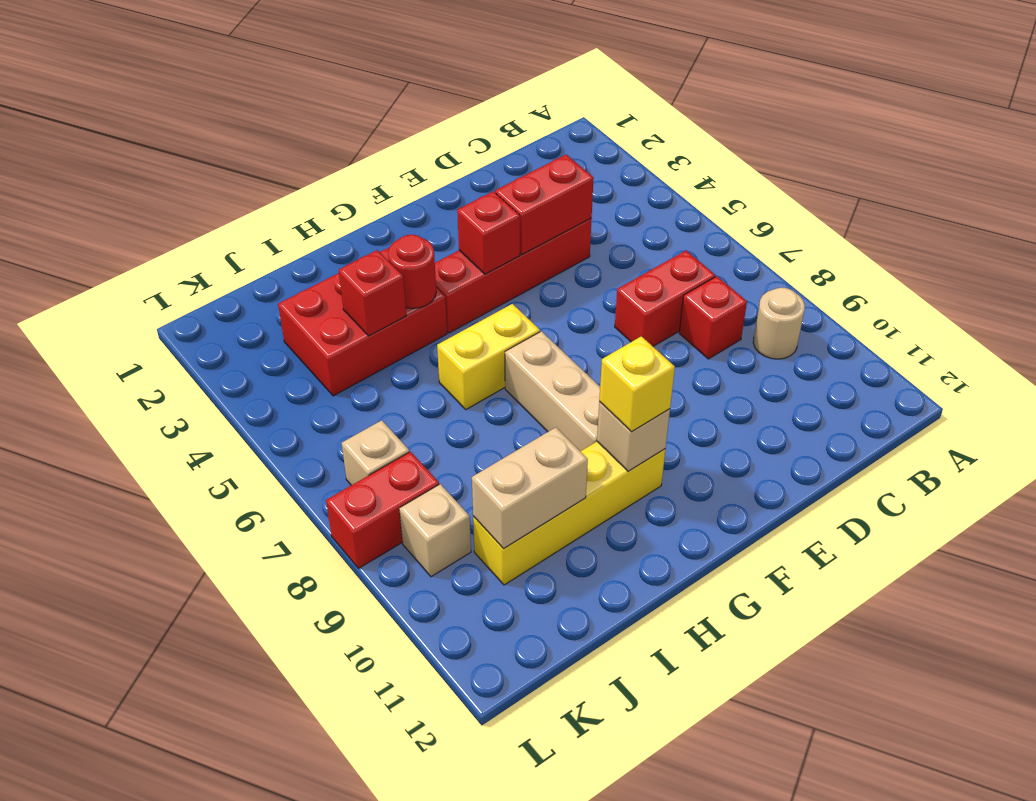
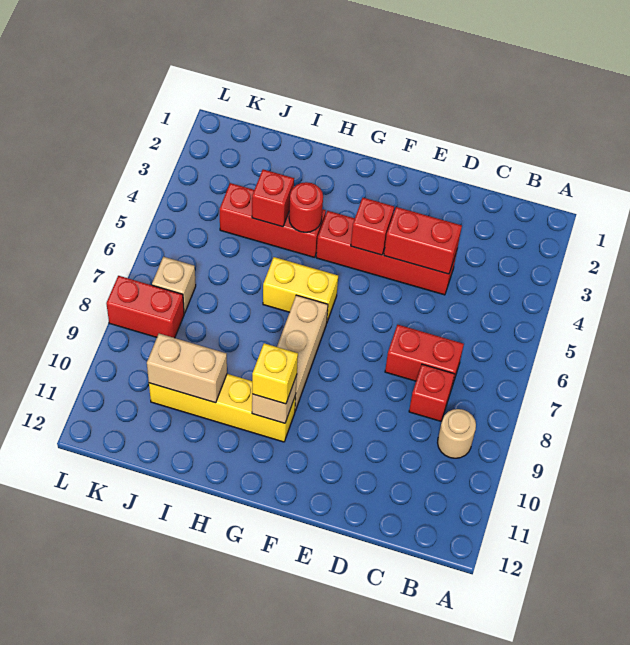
red brick H3:J4 level 1 -> red brick H4:J4 level 1
tan brick K9 level 1 -> none

